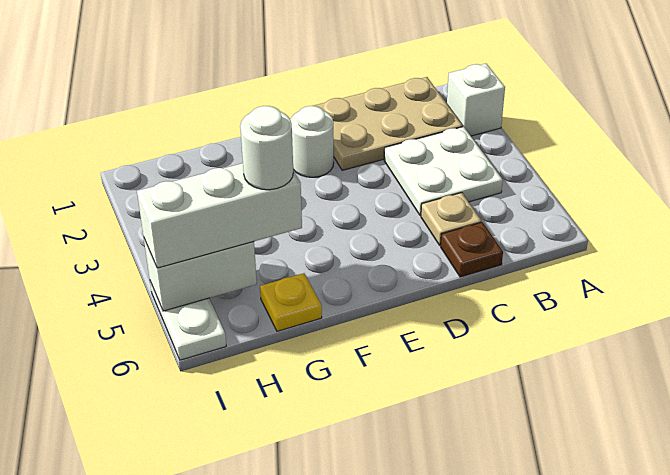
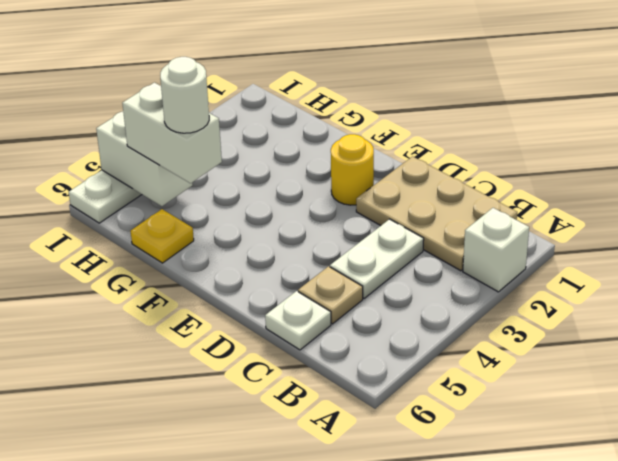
white plate B3:C4 level 1 -> white plate C3:C4 level 1
brown plate C6 level 1 -> white plate C6 level 1
white round brick E2 level 1 -> yellow round brick E2 level 1
white brick G5:I5 level 3 -> white brick G5:H5 level 3

